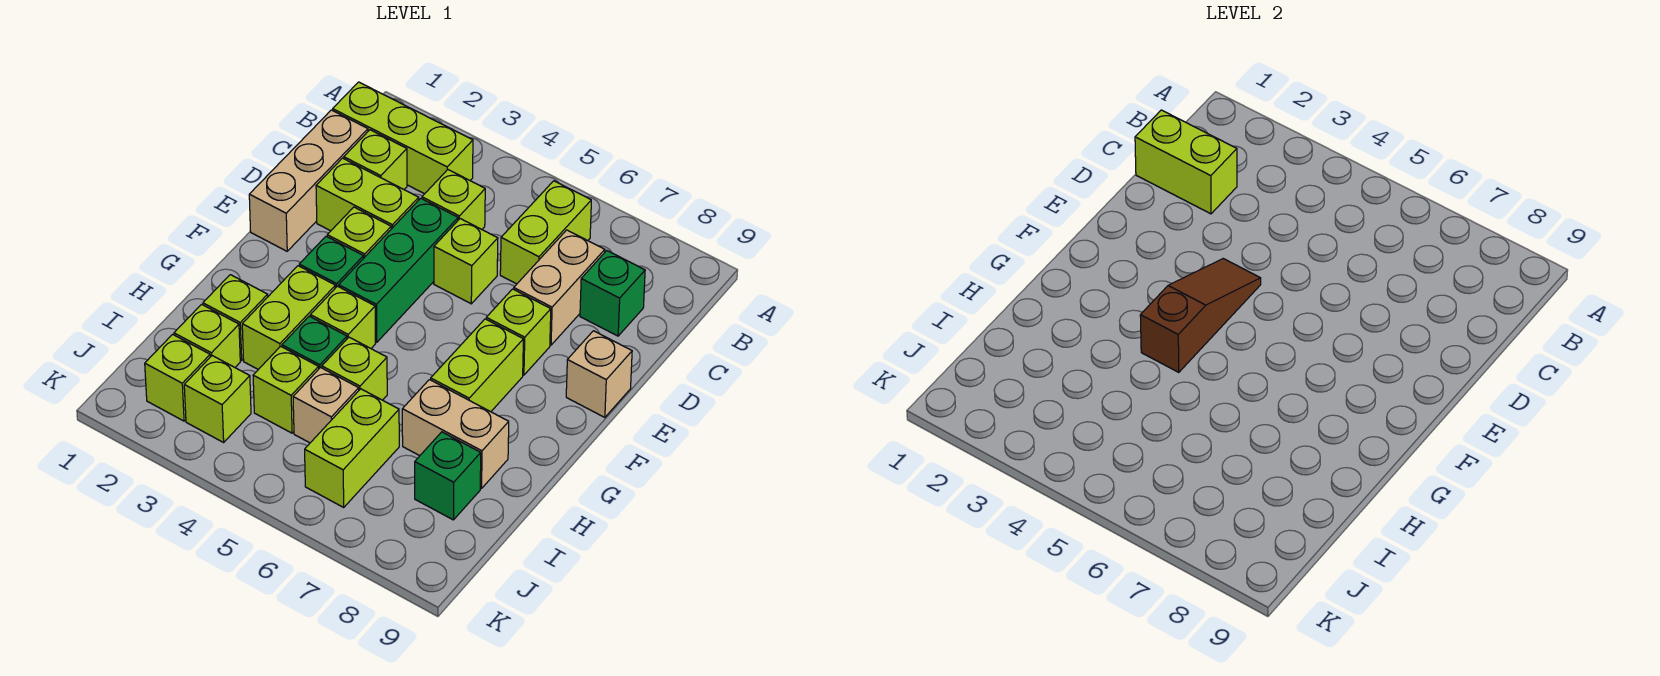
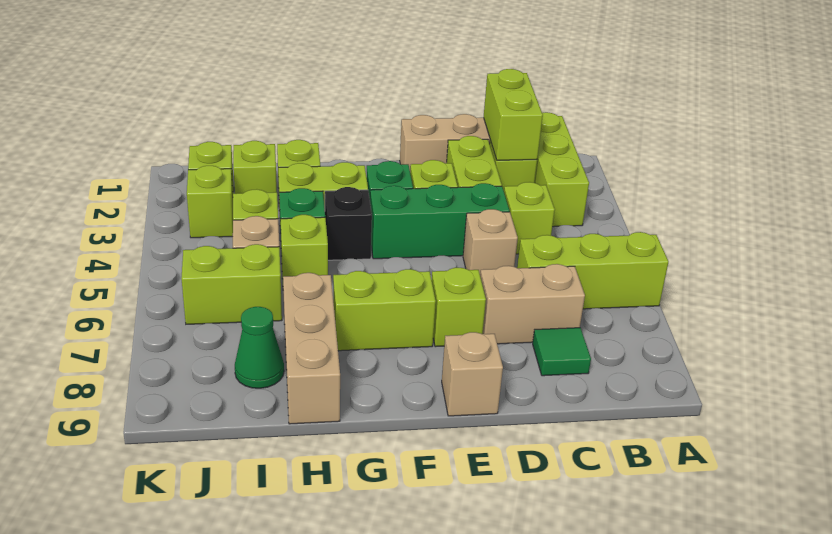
lime brick B6:C6 level 1 -> lime brick A6:C6 level 1
green brick C8 level 1 -> green tile C8 level 1
lime brick D5 level 1 -> tan brick D5 level 1
brown slope E4:G4 level 2 top G -> none
lime brick G4 level 1 -> black brick G4 level 1
tan brick H7:H8 level 1 -> tan brick H7:H9 level 1
green brick I8 level 1 -> green cone I8 level 1

